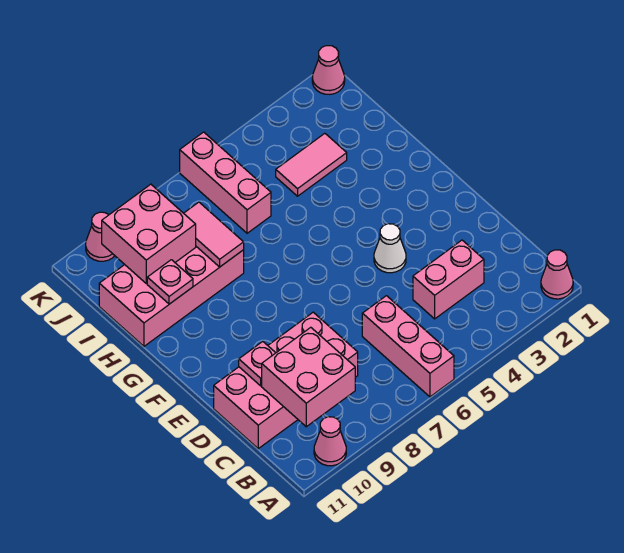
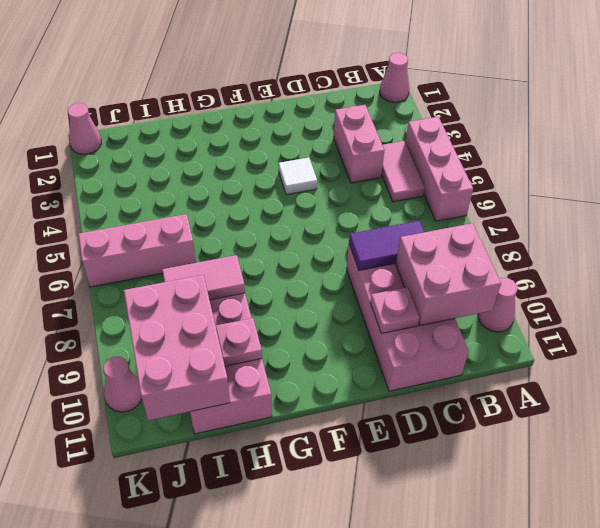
pink brick A6:C6 level 1 -> pink brick A4:A6 level 1
none -> purple tile C8:D8 level 2
white cone E4 level 1 -> white tile E4 level 1
pink tile I3:I4 level 1 -> pink tile B4:B5 level 1
pink brick I9:J10 level 2 -> pink brick I9:J11 level 2

